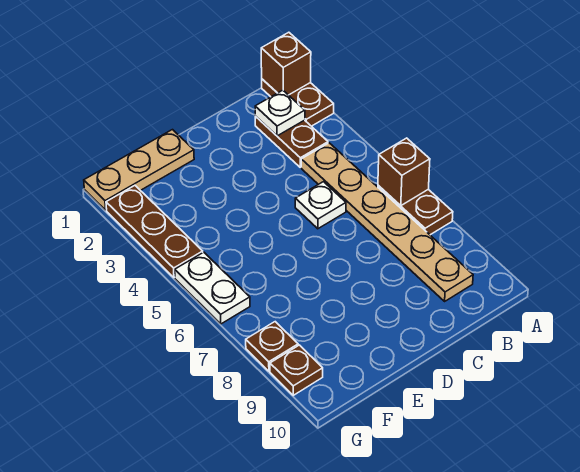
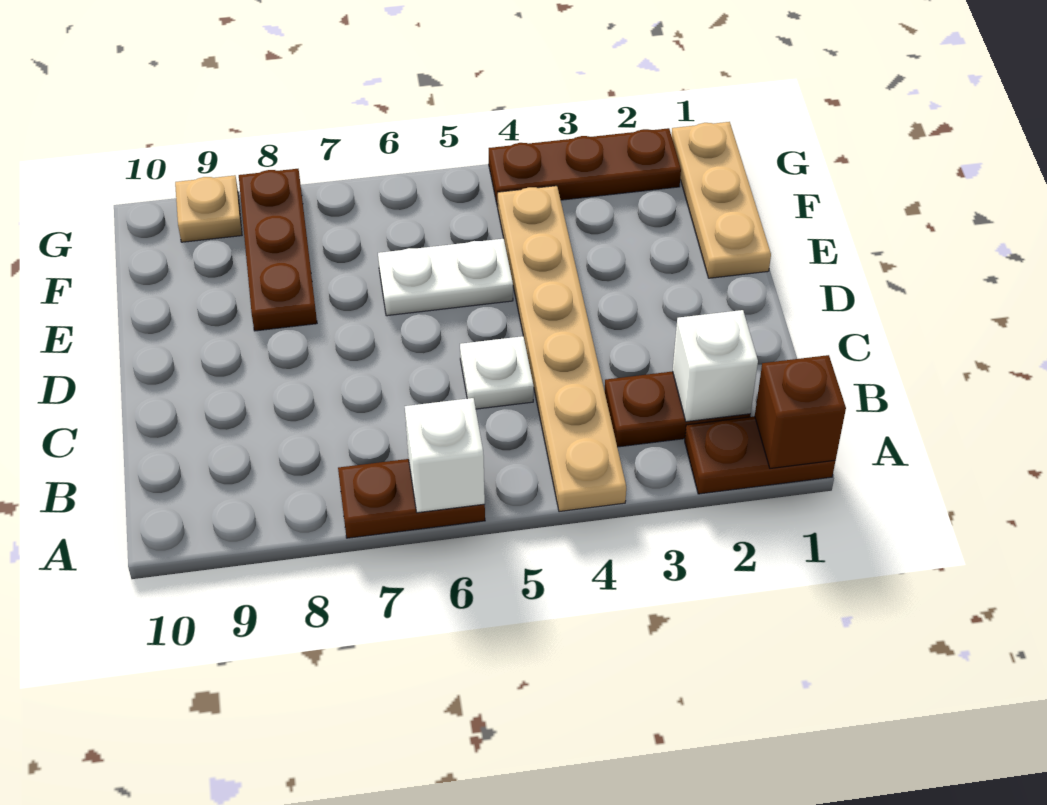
brown brick A6 level 2 -> white brick A6 level 2
white plate B2 level 2 -> white brick B2 level 2
tan plate B4:B9 level 1 -> tan plate A4:F4 level 1
white plate G5:G6 level 1 -> white plate E5:E6 level 1
brown plate G8 level 1 -> brown plate E8:G8 level 1
brown plate G9 level 1 -> tan plate G9 level 1

